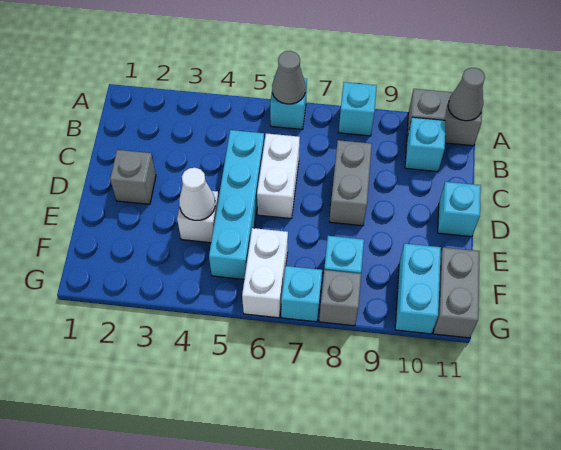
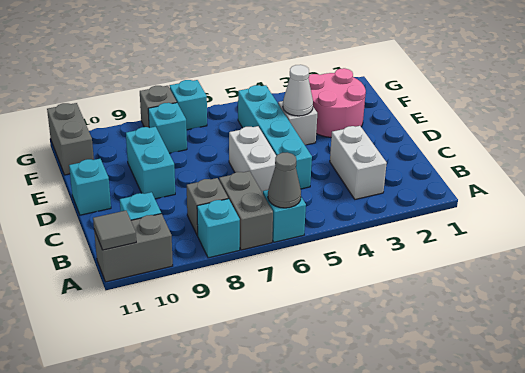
grey cone A11 level 2 -> grey tile A11 level 2
grey brick C8:D8 level 1 -> grey brick A7:B7 level 1
grey brick D2 level 1 -> grey brick B8 level 1
none -> pink round brick E2:F3 level 1
white brick F6:G6 level 1 -> white brick B3:C3 level 1
cyan brick F10:G10 level 1 -> cyan brick D9:E9 level 1

